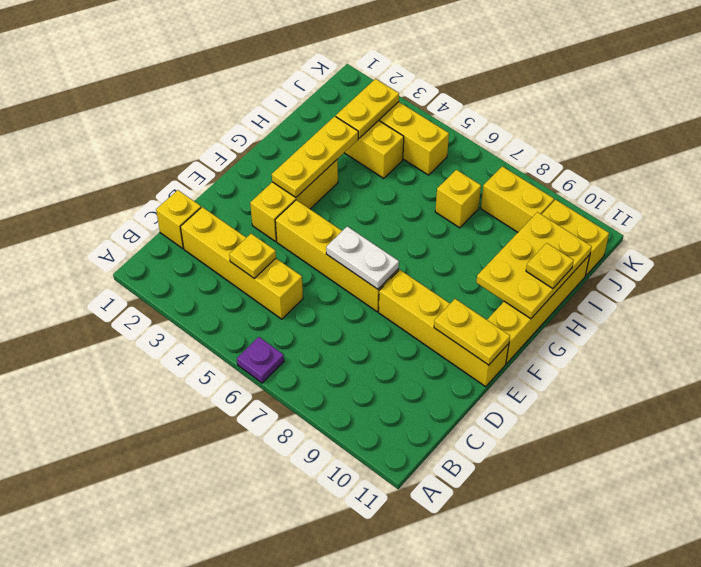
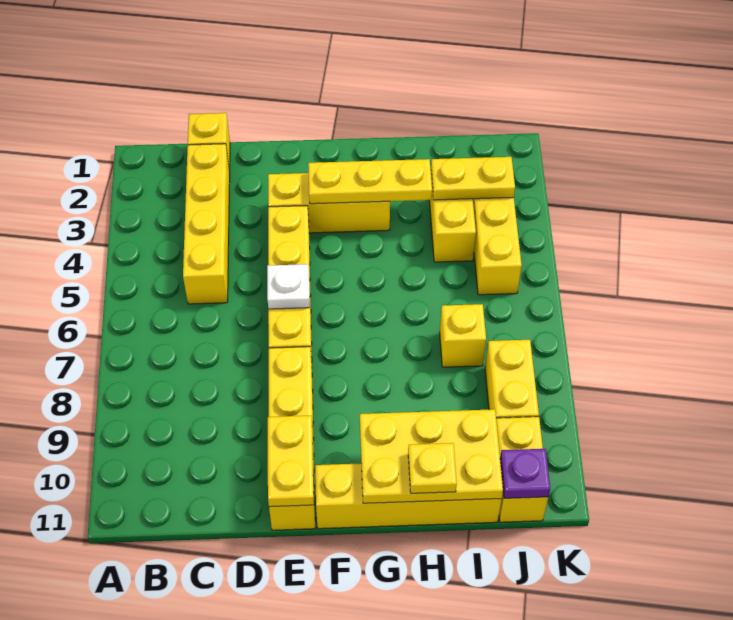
purple plate A6 level 1 -> purple plate J11 level 2
yellow plate C4 level 2 -> none
white plate E6:E7 level 2 -> white plate E6 level 2

